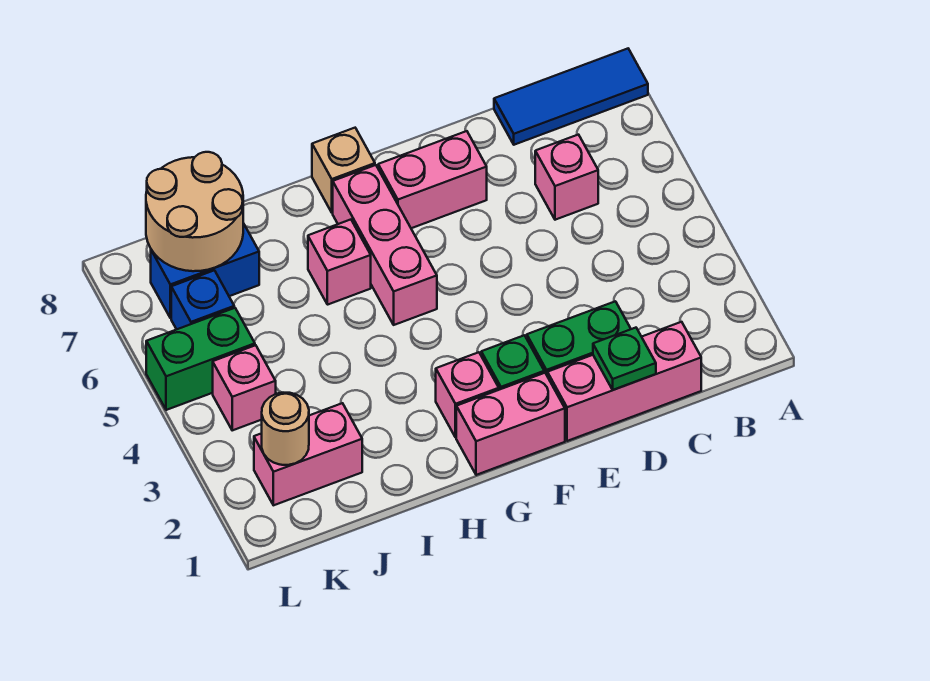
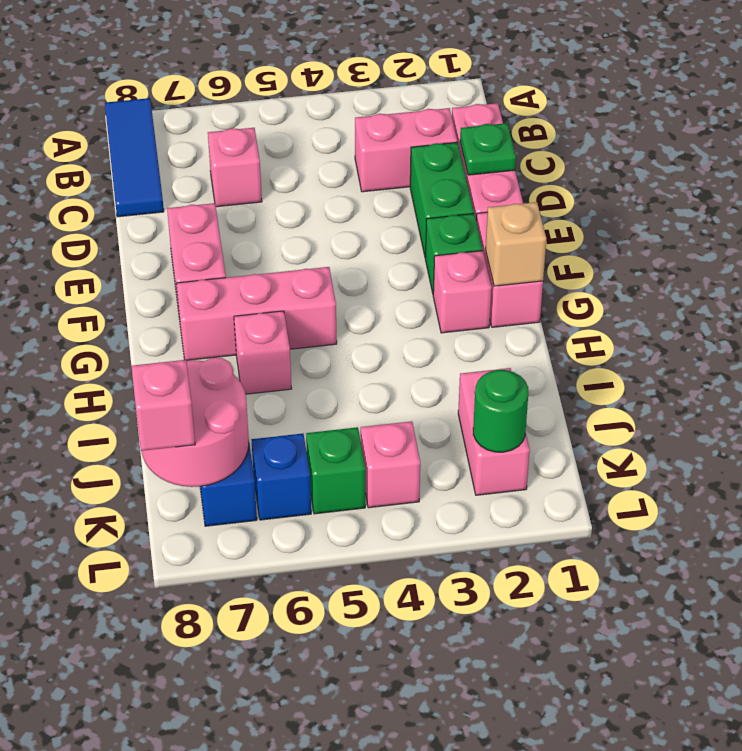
none -> pink brick C2:C3 level 1
tan brick G8 level 1 -> tan brick G1 level 2
tan round brick J7:K8 level 2 -> pink round brick J7:K8 level 2
tan round brick K2 level 2 -> green round brick K2 level 2
green brick K5:L5 level 1 -> green brick K5 level 1
none -> pink brick K8 level 3

